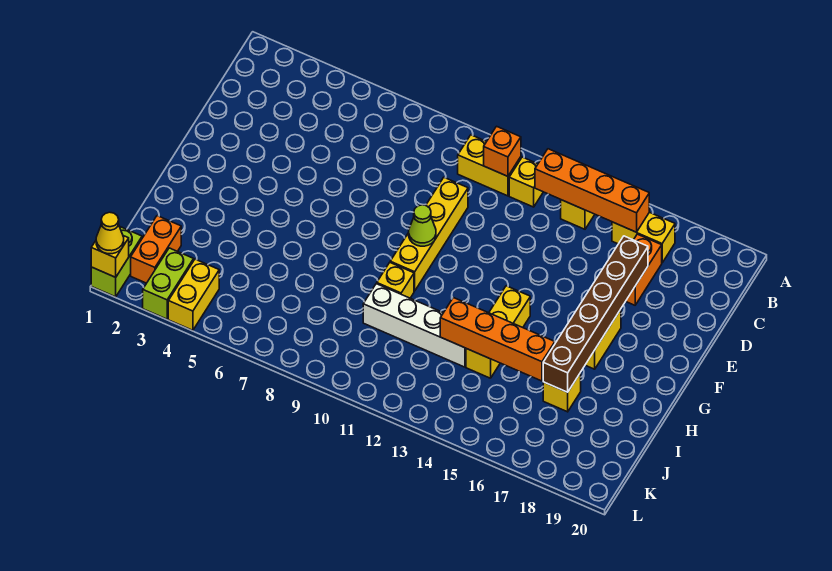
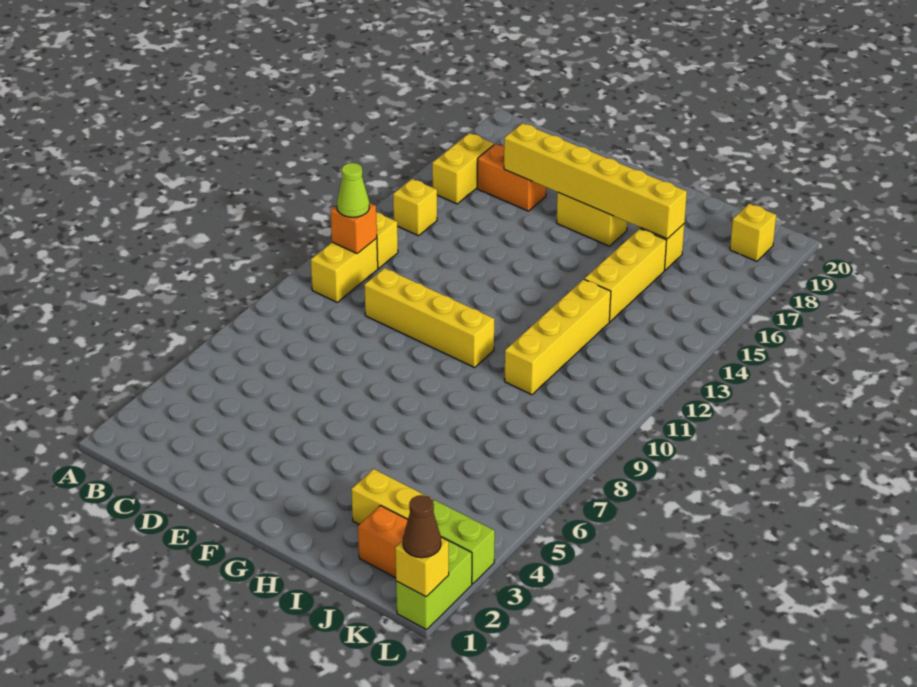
orange brick B13:B16 level 2 -> none
brown brick D17:I17 level 2 -> yellow brick D17:I17 level 2
lime cone F10 level 2 -> lime cone B11 level 3
yellow brick G14:I14 level 1 -> yellow brick I14:I16 level 1
yellow brick H10 level 1 -> yellow brick K19 level 1
white brick I10:I13 level 1 -> yellow brick I10:I13 level 1
orange brick I13:I16 level 2 -> none
lime brick K1:L1 level 1 -> lime brick L1:L2 level 1
yellow brick K4:L4 level 1 -> yellow brick I3:J3 level 1
yellow cone L1 level 3 -> brown cone L1 level 3

